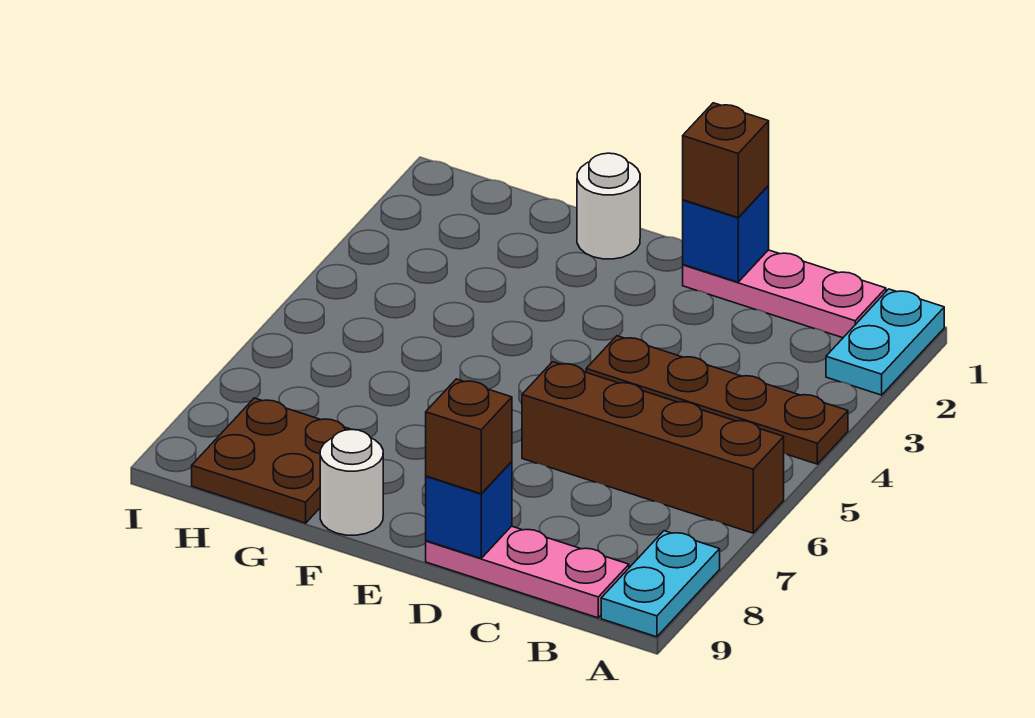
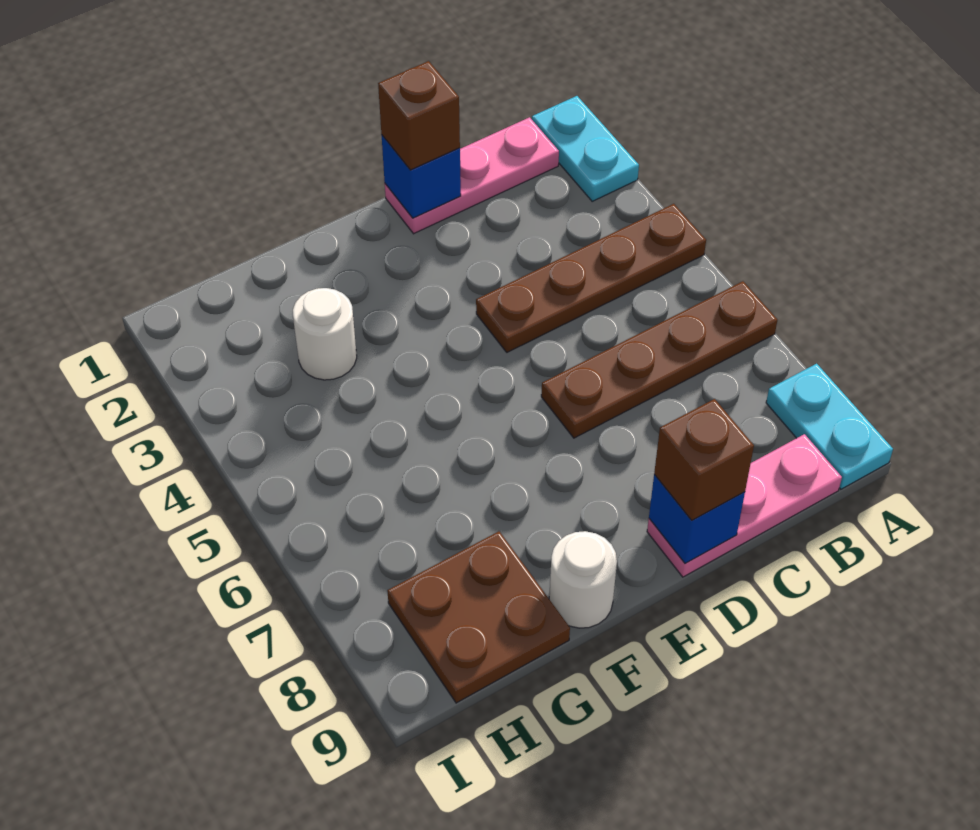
brown brick A6:D6 level 1 -> brown plate A6:D6 level 1
white round brick F1 level 1 -> white round brick G3 level 1

